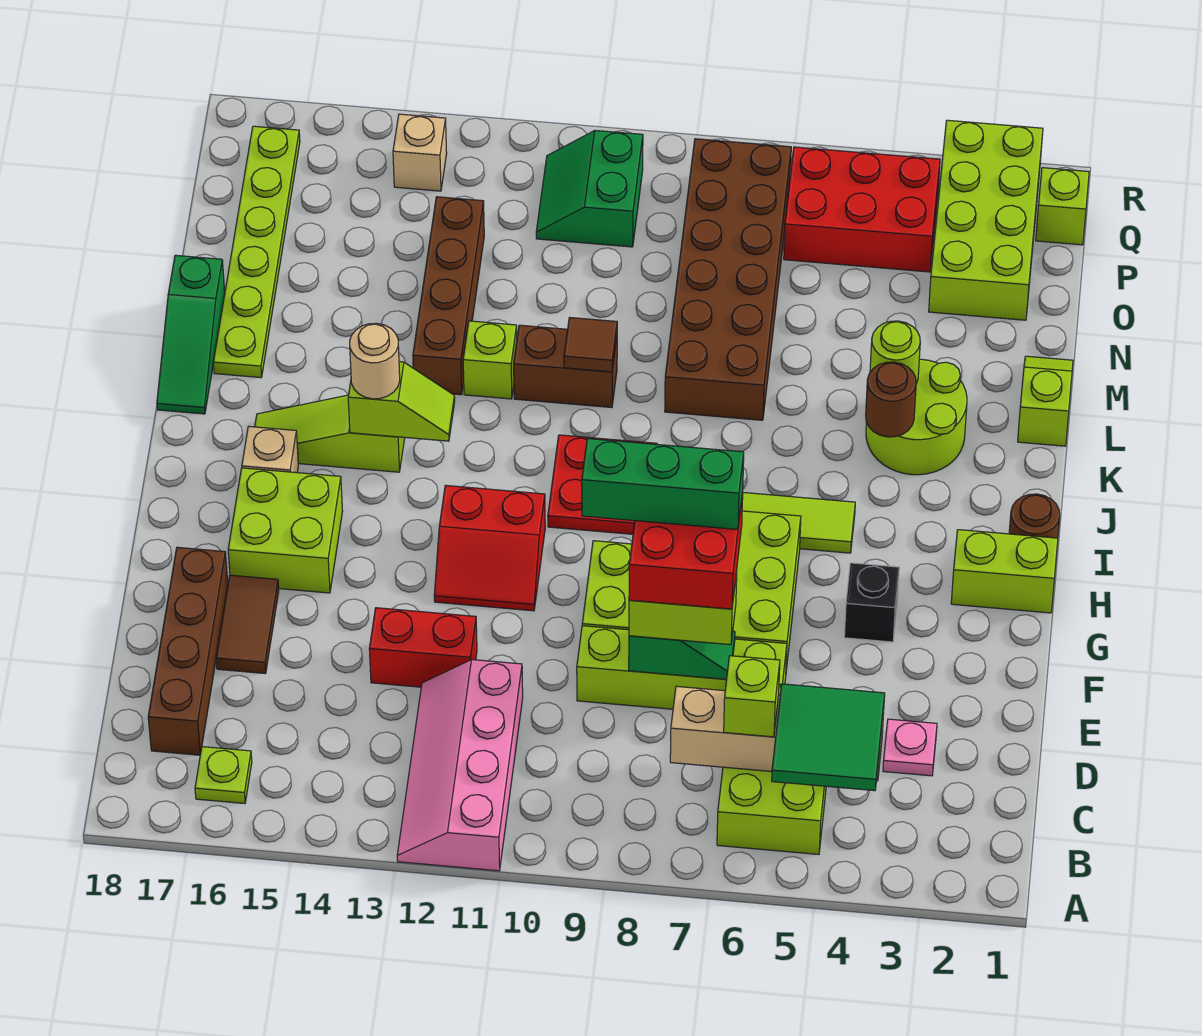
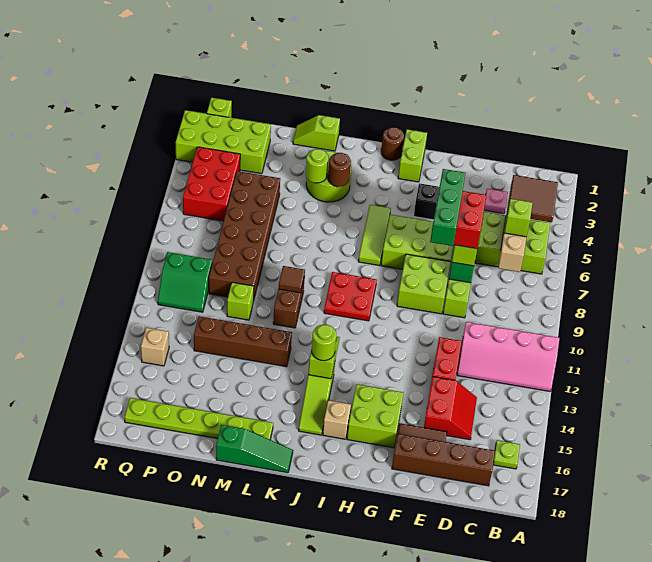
green tile B4:C5 level 3 -> brown tile B4:C5 level 3
red slope G11:H12 level 1 top H -> red slope D14:E15 level 1 top E
tan round brick J14 level 3 -> lime round brick J14 level 3
brown brick L7:Q8 level 1 -> brown brick N5:O10 level 1
lime brick L12 level 1 -> lime brick N11 level 1

